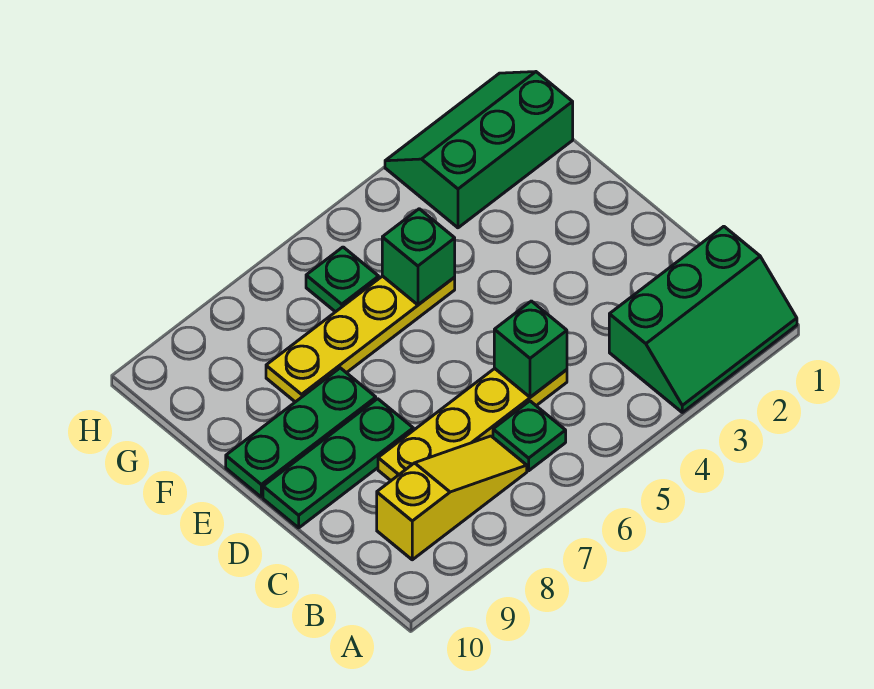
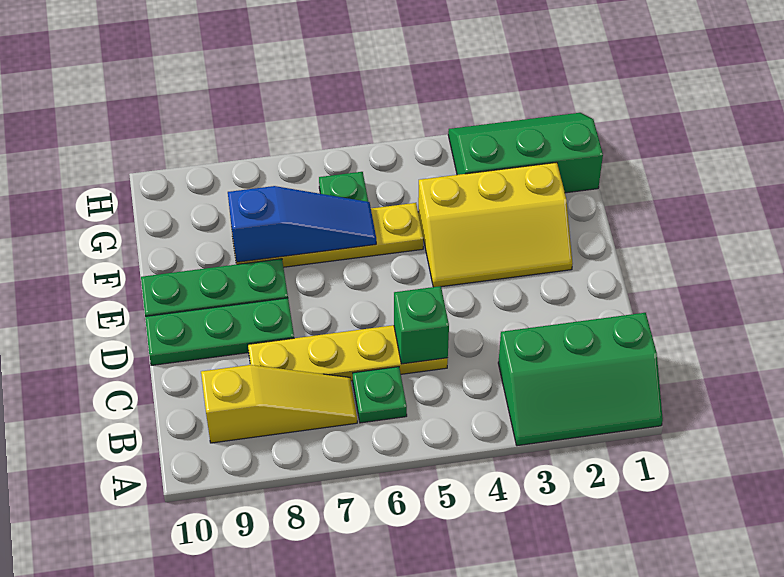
none -> yellow slope E2:F4 level 1 top F
green brick F5 level 2 -> none
none -> blue slope F6:F8 level 2 top 8

